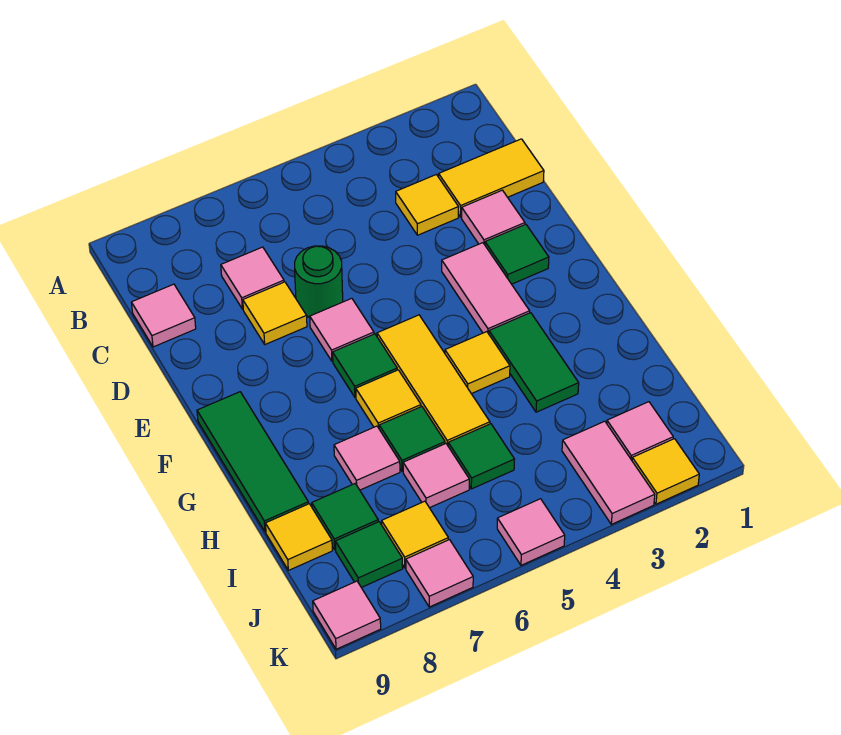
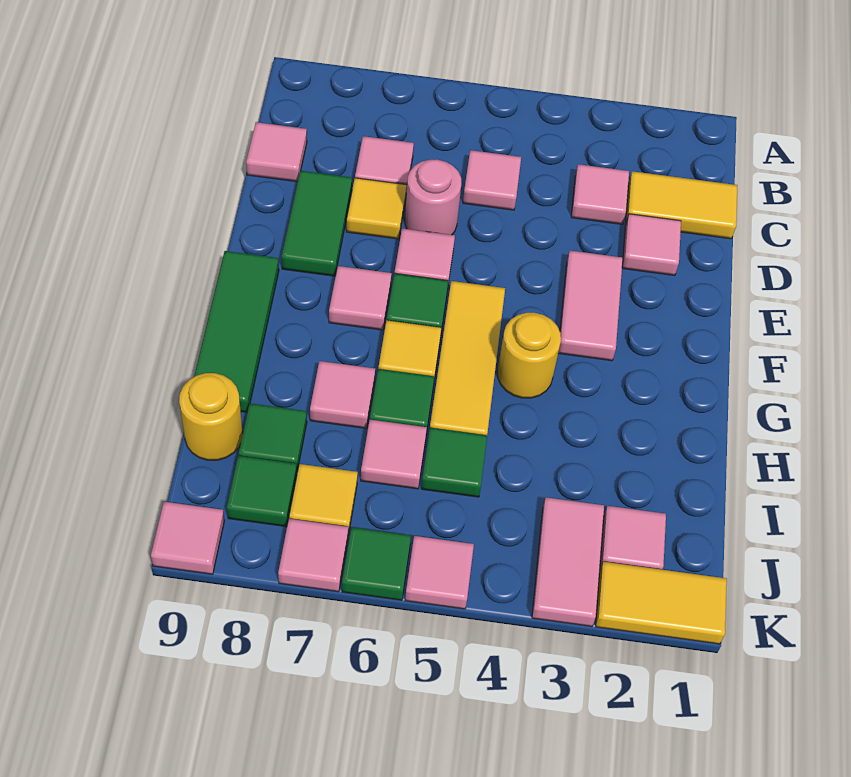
yellow tile C3 level 1 -> pink tile C3 level 1
none -> pink tile C5 level 1
green round brick D6 level 1 -> pink round brick D6 level 1
green tile E2 level 1 -> green tile K6 level 1
none -> pink tile F7 level 1
green tile G3:H3 level 1 -> green tile D8:E8 level 1
yellow tile G4 level 1 -> yellow round brick G4 level 1
yellow tile I9 level 1 -> yellow round brick I9 level 1
yellow tile K2 level 1 -> yellow tile K1:K2 level 1

